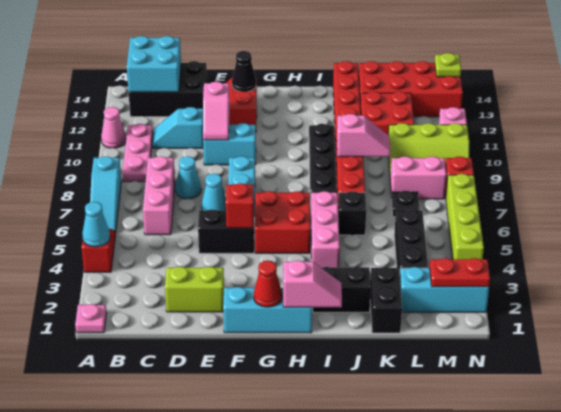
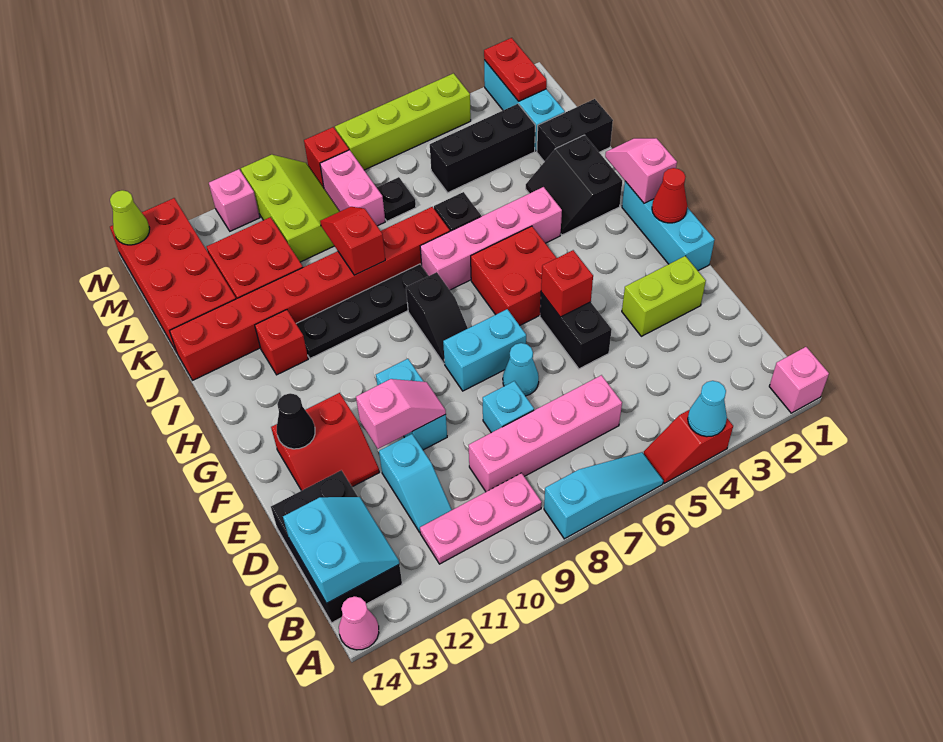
pink plate A1 level 1 -> pink brick A1 level 1
pink cone A11 level 1 -> pink cone A14 level 1
cyan brick B13:C14 level 2 -> cyan slope B13:C14 level 2 top 14
pink brick C6:C8 level 1 -> pink brick C6:C9 level 1
lime brick D2:E2 level 1 -> lime brick E2:E3 level 1
cyan cone D8 level 1 -> cyan brick D8 level 1
none -> black slope G8:H8 level 1 top H
pink brick I4:I6 level 1 -> pink brick I4:I7 level 1
none -> red brick I12 level 1
pink slope J9:K9 level 2 top J -> red slope J9:K9 level 2 top J
lime plate N14 level 2 -> lime cone N14 level 2

